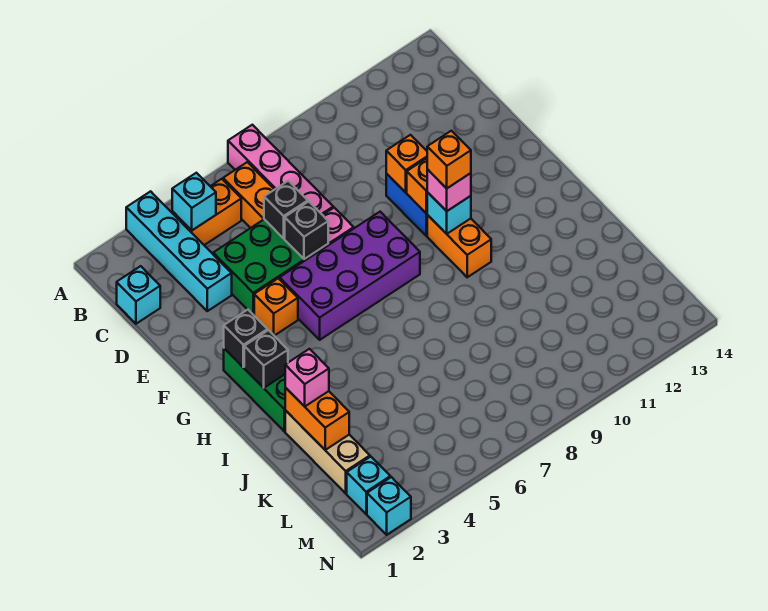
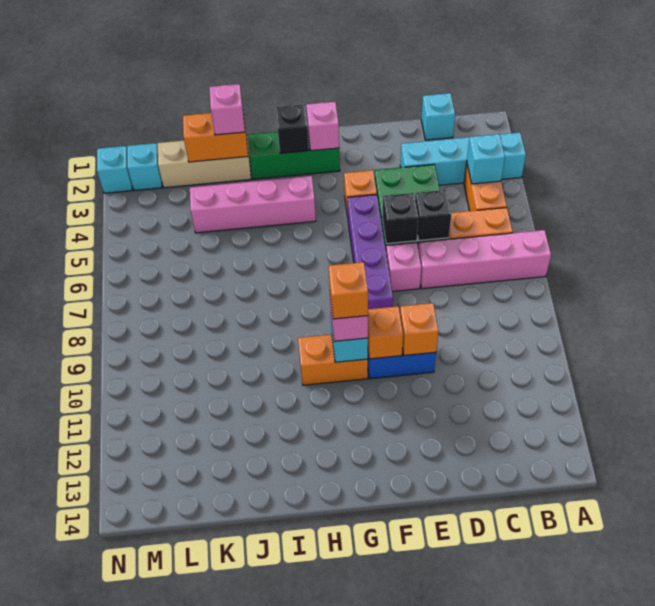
purple brick F5:G8 level 1 -> purple brick F5:F8 level 1
black brick G2 level 2 -> pink brick G2 level 2
none -> pink brick H4:K4 level 1

